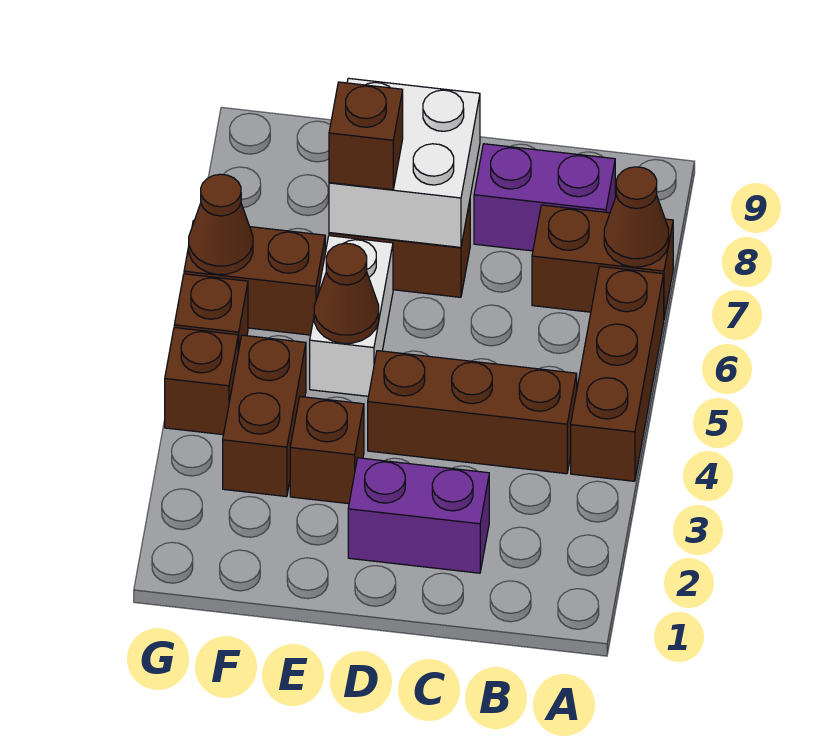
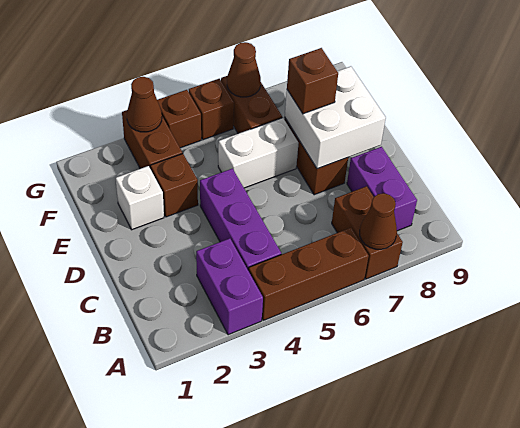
brown brick B4:D4 level 1 -> purple brick B4:D4 level 1
purple brick C2:D2 level 1 -> purple brick A3:B3 level 1
none -> white brick E2 level 1
brown cone E5 level 2 -> brown cone G3 level 2
brown brick F3:F4 level 1 -> brown brick F3:G3 level 1

